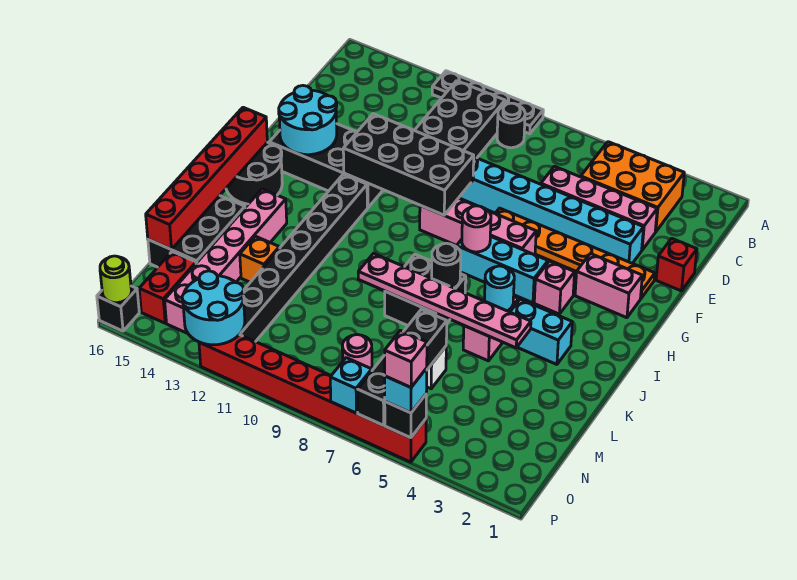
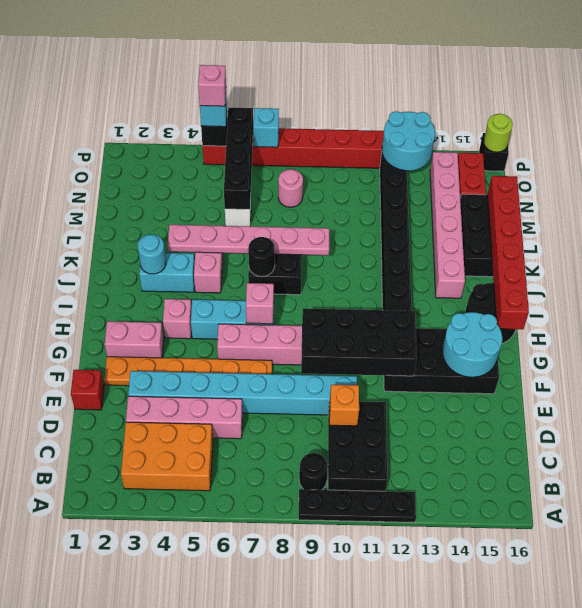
pink round brick H7 level 2 -> pink brick H7 level 2
cyan round brick J5 level 2 -> cyan round brick J3 level 2
orange brick L13 level 1 -> orange brick D10 level 2

